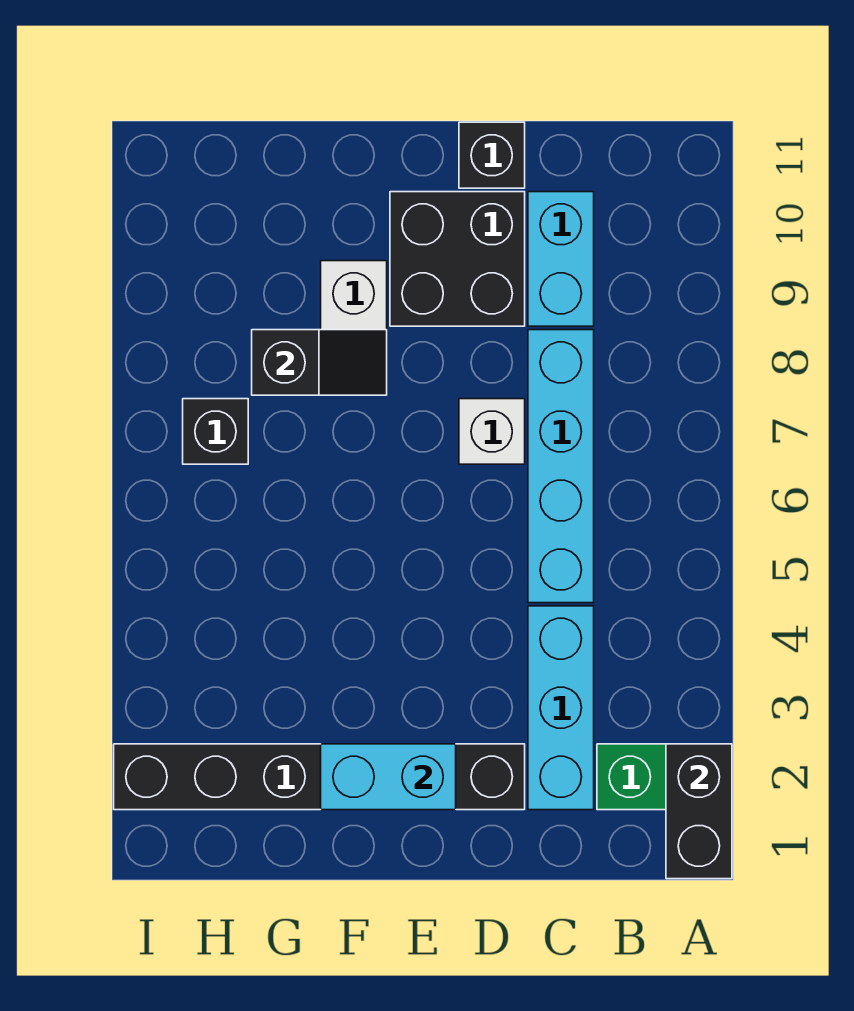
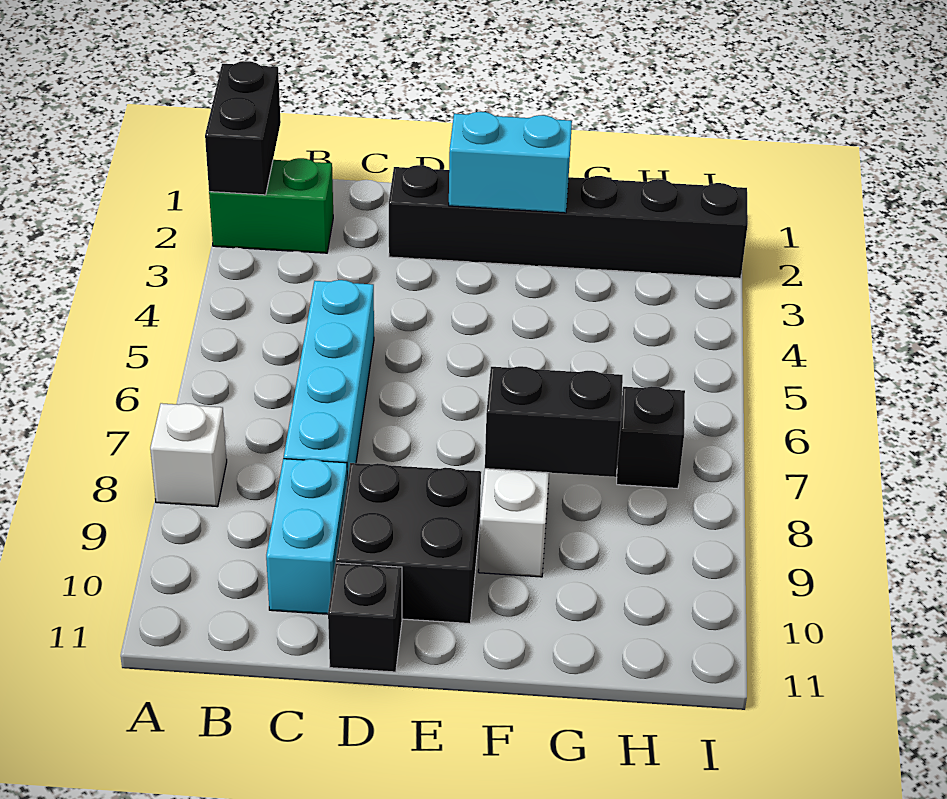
cyan brick C2:C4 level 1 -> none
white brick D7 level 1 -> white brick A8 level 1
black slope F8:G8 level 2 top G -> black brick F8:G8 level 2

